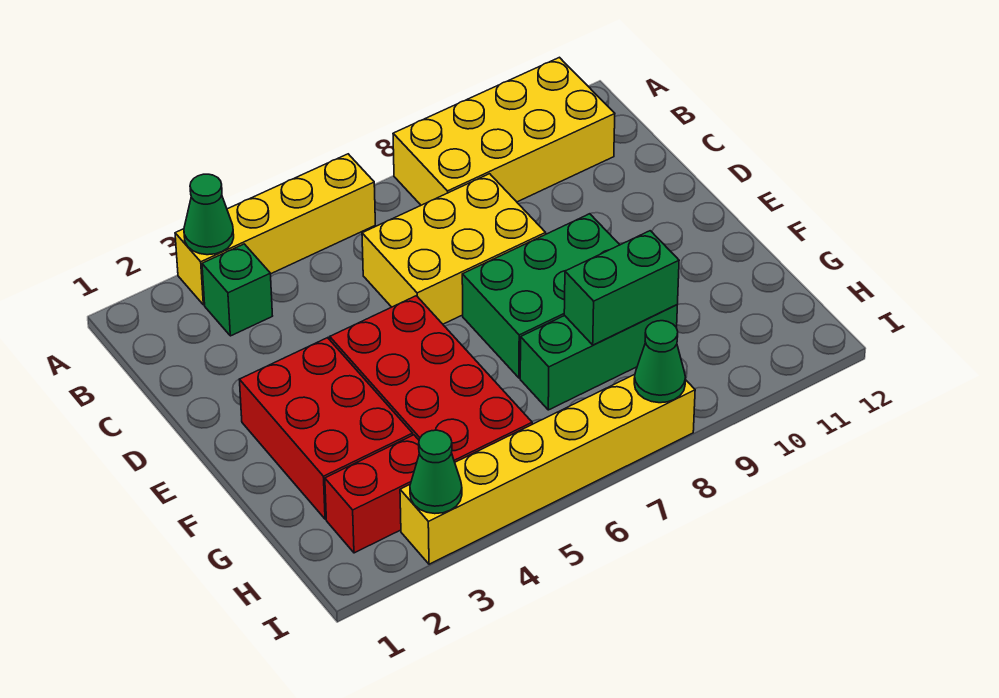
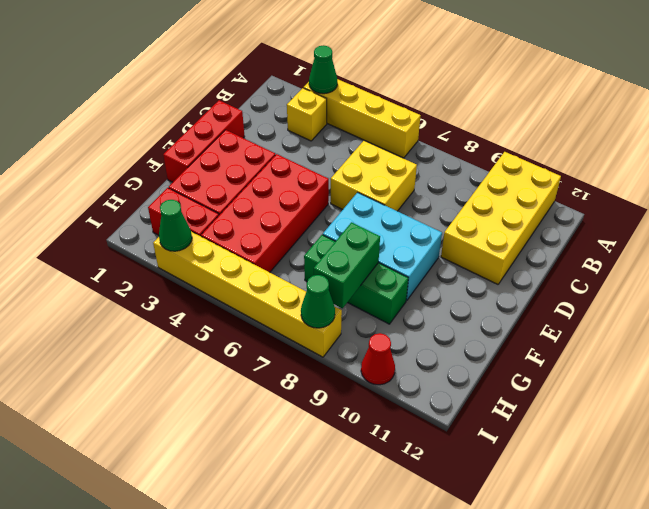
yellow brick A8:B11 level 1 -> yellow brick A10:D11 level 1
green brick B3 level 1 -> yellow brick B3 level 1
yellow brick C6:D8 level 1 -> yellow brick C6:D7 level 1
none -> red brick D1:F1 level 1
green brick E7:F9 level 1 -> cyan brick E7:F9 level 1
green brick G8:G9 level 2 -> green brick G8:H8 level 2
none -> red cone I10 level 1

